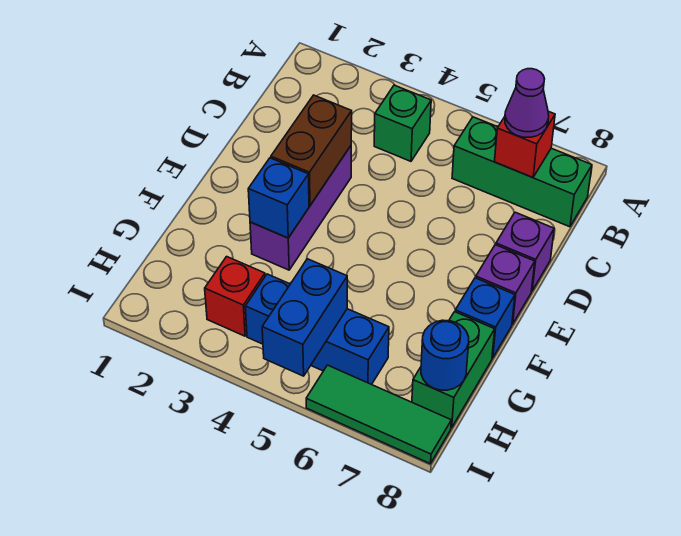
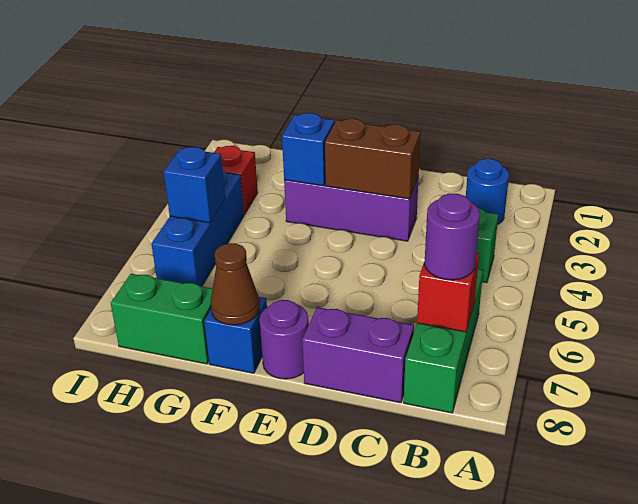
purple cone B7 level 3 -> purple round brick B7 level 3
purple brick D8 level 1 -> purple brick C8:D8 level 1
purple brick E8 level 1 -> purple round brick E8 level 1
none -> brown cone F8 level 2
blue brick H5:I5 level 2 -> blue brick H5 level 2
blue round brick H8 level 2 -> blue round brick B2 level 1
green tile I6:I8 level 1 -> none

